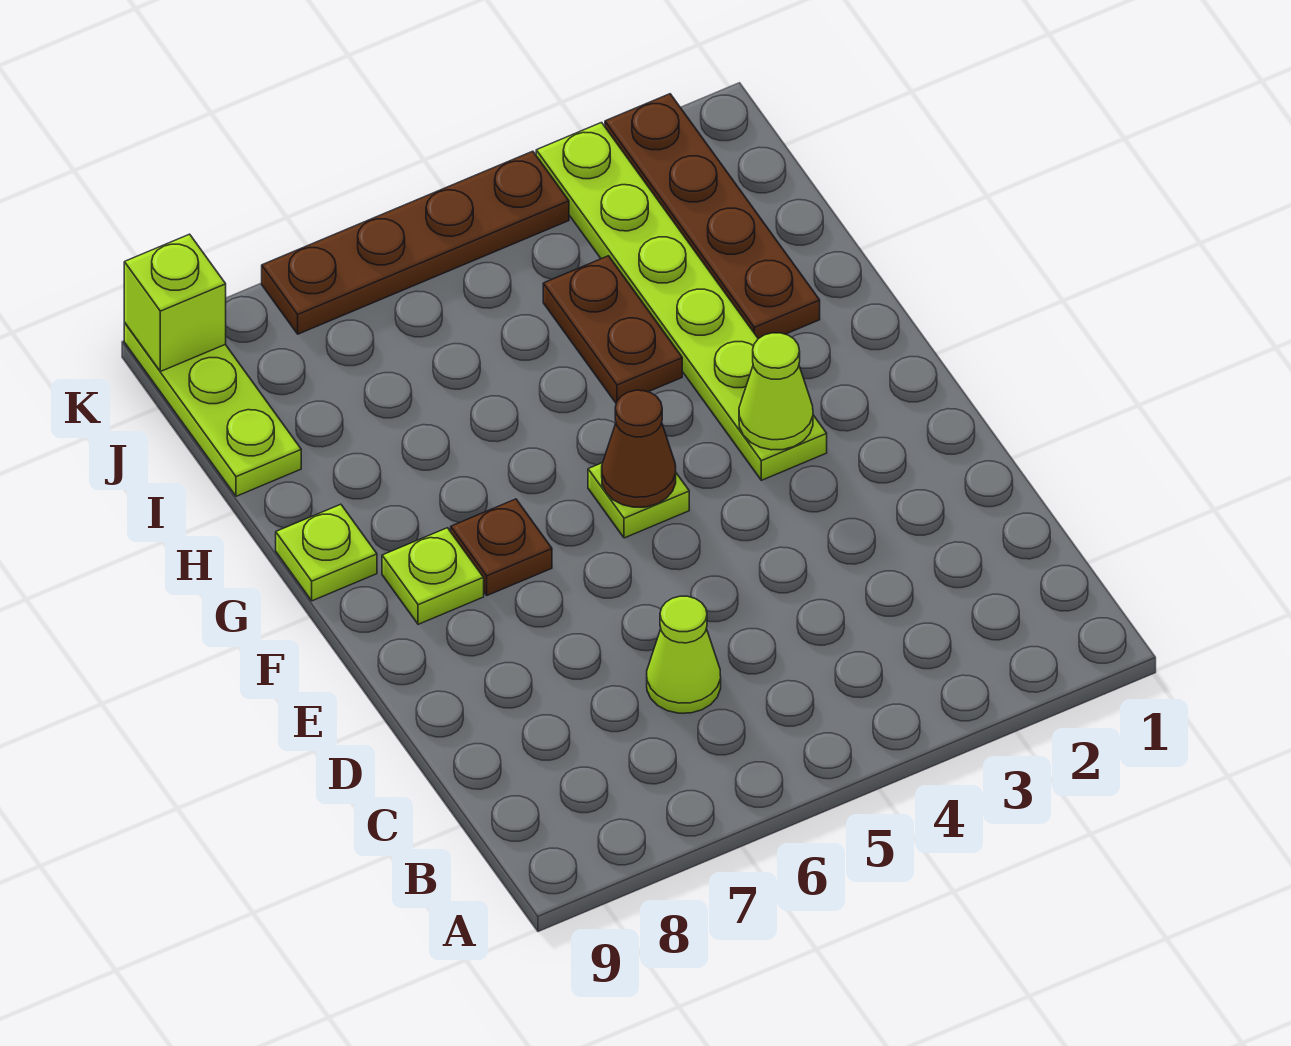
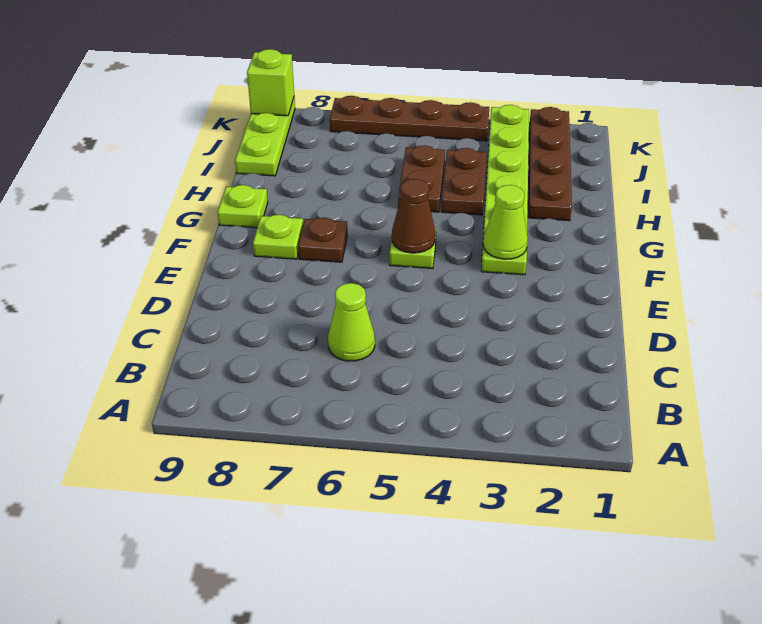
none -> brown plate H5:I5 level 1

